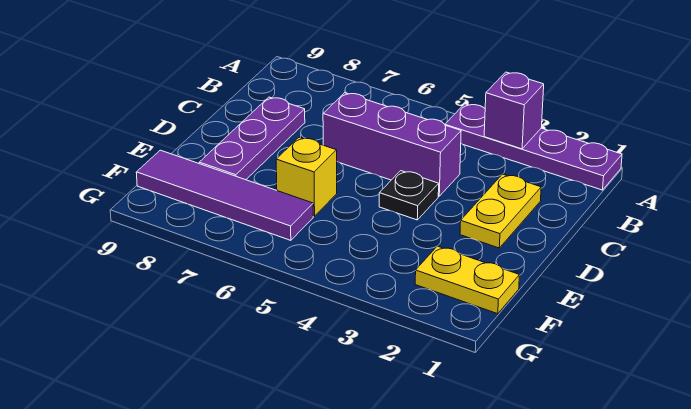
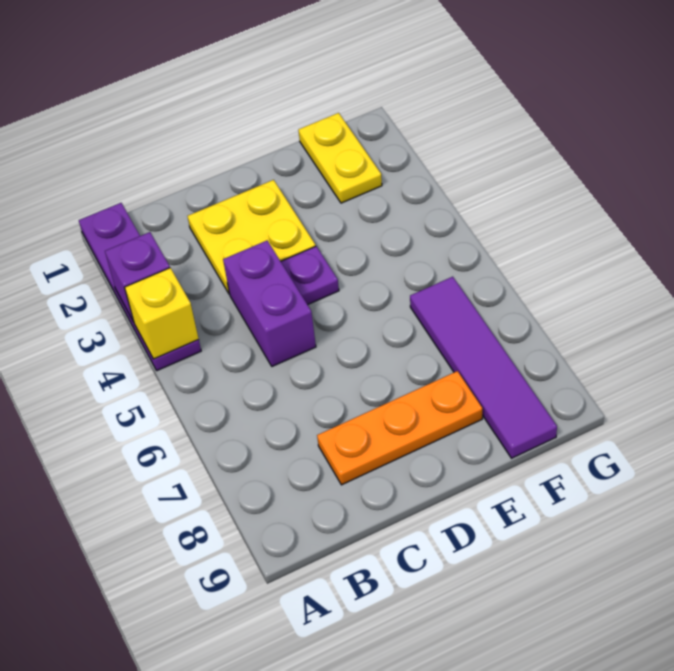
yellow plate C2:D2 level 1 -> yellow plate C2:D3 level 1
purple brick C4:C6 level 1 -> purple brick C4:C5 level 1
purple plate C8:E8 level 1 -> orange plate C8:E8 level 1
black plate D4 level 1 -> purple plate D4 level 1
yellow brick E6 level 1 -> yellow brick A4 level 2

